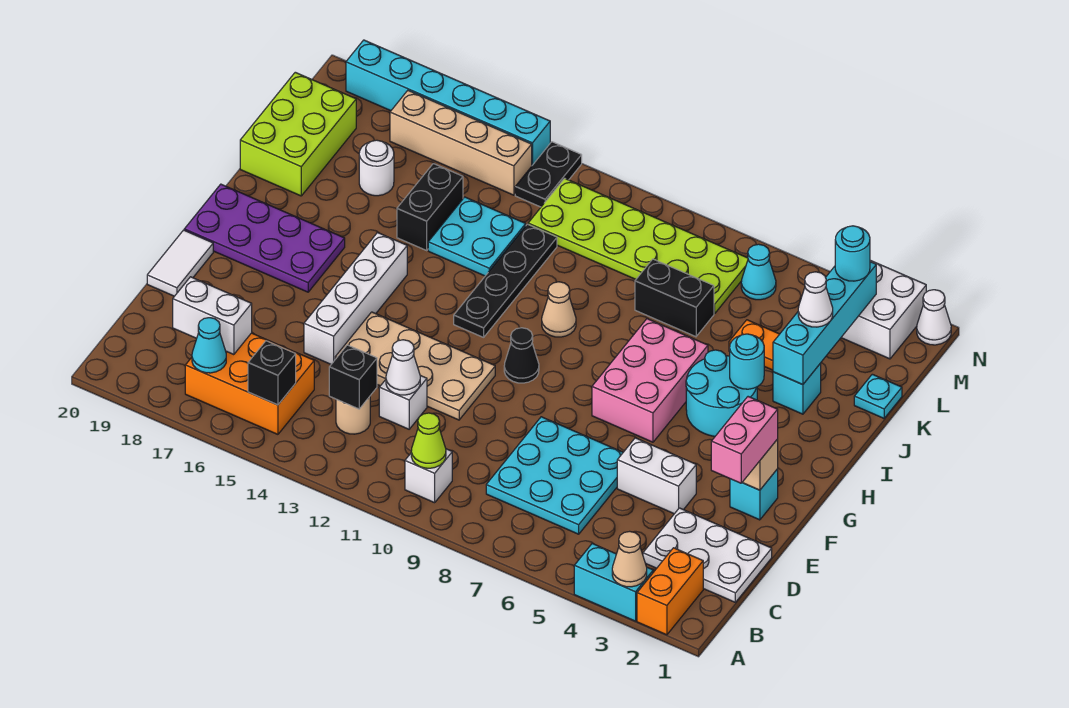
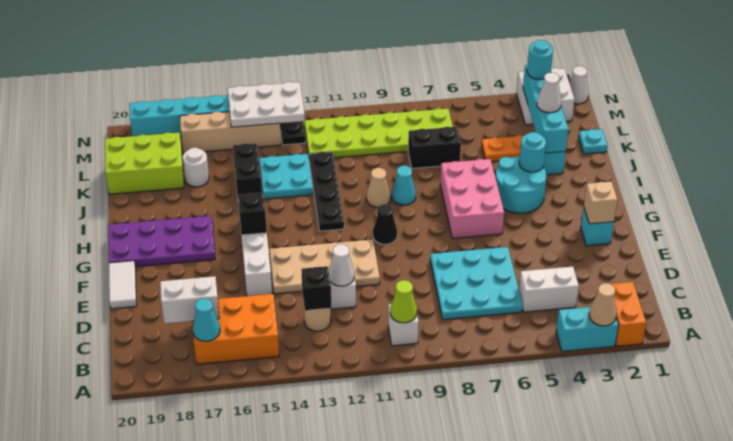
black brick B15 level 2 -> black brick G15 level 2
white plate C1:D3 level 1 -> white plate M13:N15 level 2
pink brick E2:F2 level 3 -> none
white brick E4:E5 level 1 -> white brick C4:C5 level 1
lime brick J19:L20 level 1 -> lime brick K18:L20 level 1
cyan cone M6 level 1 -> cyan cone I9 level 1

